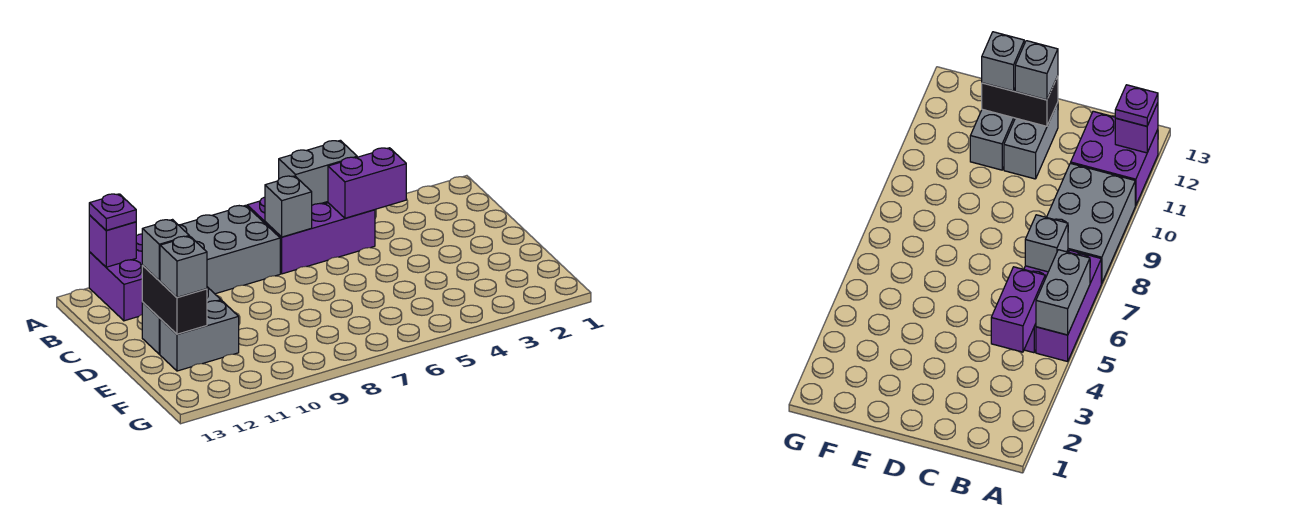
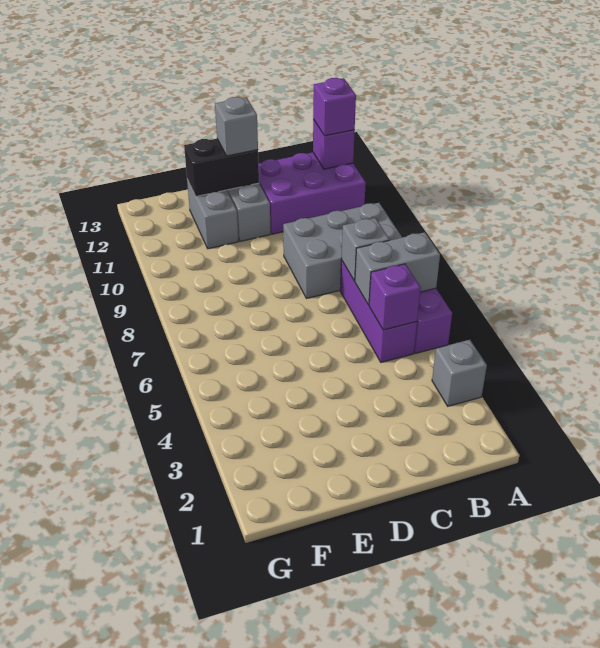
grey brick A5:A6 level 2 -> grey brick A6:B6 level 2
grey brick A8:B10 level 1 -> grey brick A8:C9 level 1
purple brick A11:B12 level 1 -> purple brick A11:C12 level 1
purple plate A12 level 3 -> purple brick A12 level 3
purple brick B4:B5 level 2 -> purple brick B5 level 2
grey brick E12 level 3 -> grey brick A3 level 1

